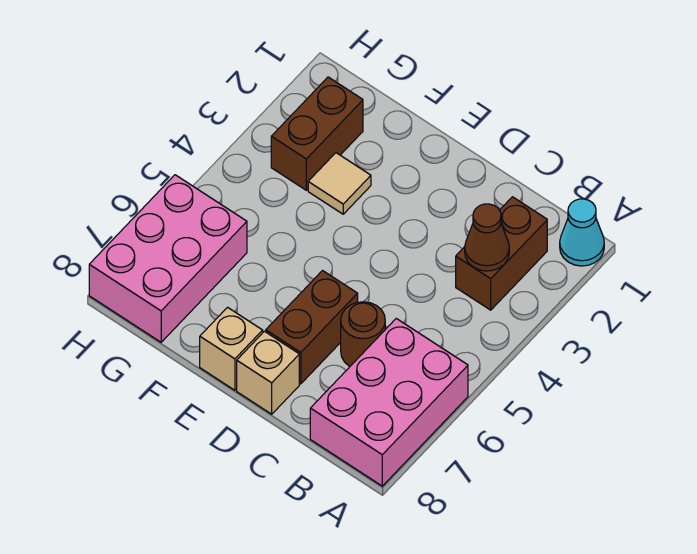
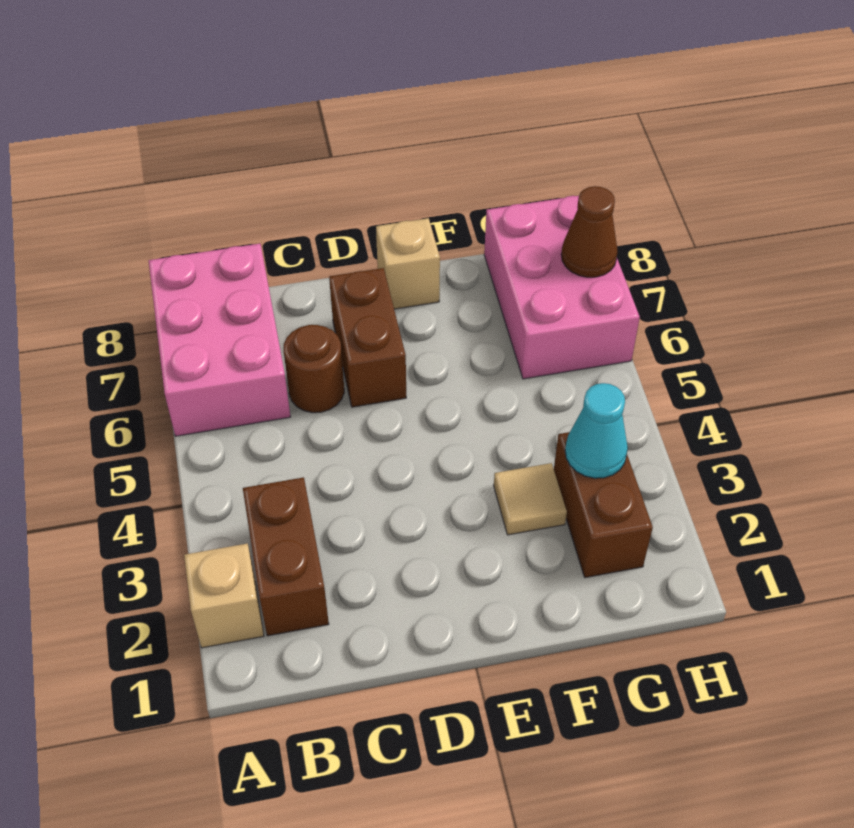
cyan cone A1 level 1 -> cyan cone G3 level 2
brown cone B3 level 2 -> brown cone H7 level 2
tan brick D8 level 1 -> tan brick A2 level 1

